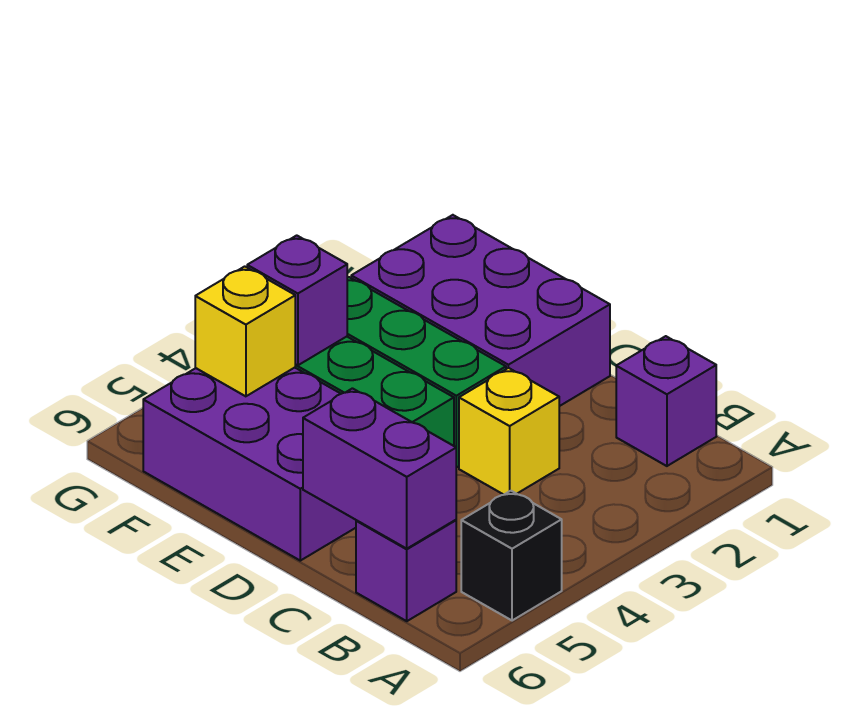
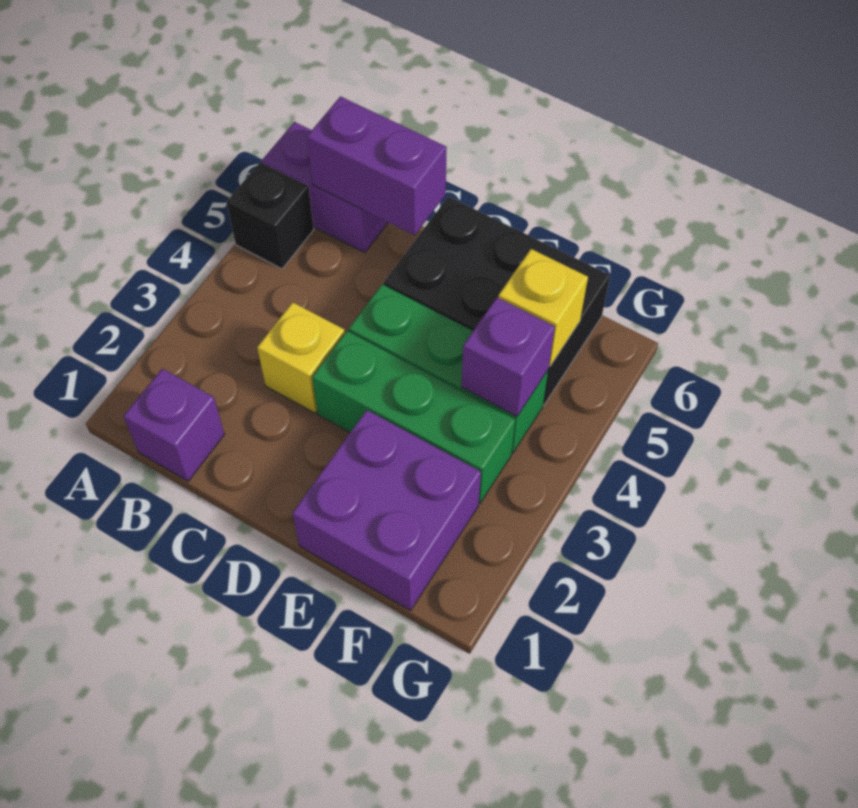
purple brick B6 level 1 -> purple brick A6:B6 level 1
purple brick D1:F2 level 1 -> purple brick E1:F2 level 1
purple brick D5:F6 level 1 -> black brick D5:F6 level 1

